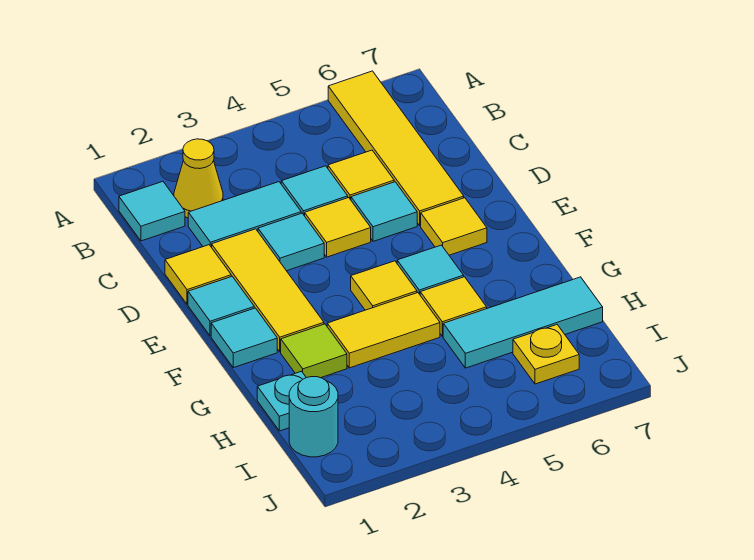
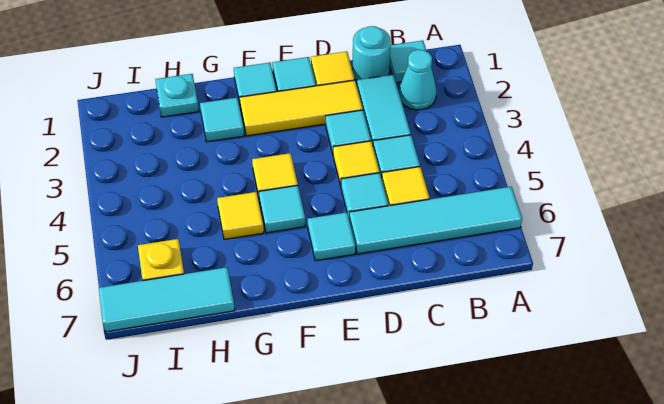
yellow tile A6:D6 level 1 -> cyan tile A6:D6 level 1
yellow cone B2 level 1 -> cyan cone B2 level 1
yellow tile E6 level 1 -> cyan tile E6 level 1
lime tile G2 level 1 -> cyan tile G2 level 1
yellow tile G3:G4 level 1 -> none
cyan tile H5:H7 level 1 -> cyan tile H7:J7 level 1
cyan round brick I1 level 1 -> cyan round brick C1 level 1

